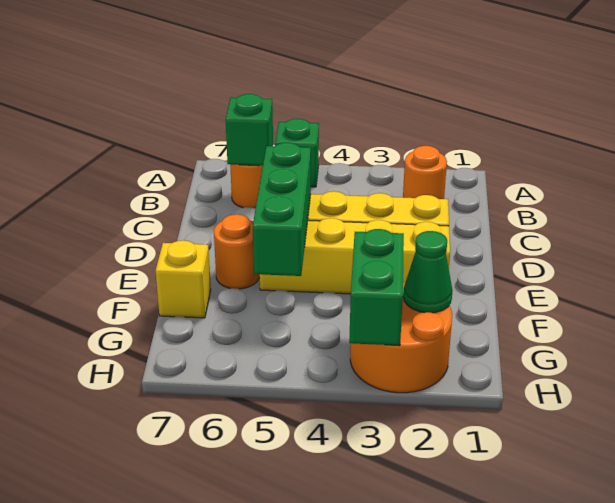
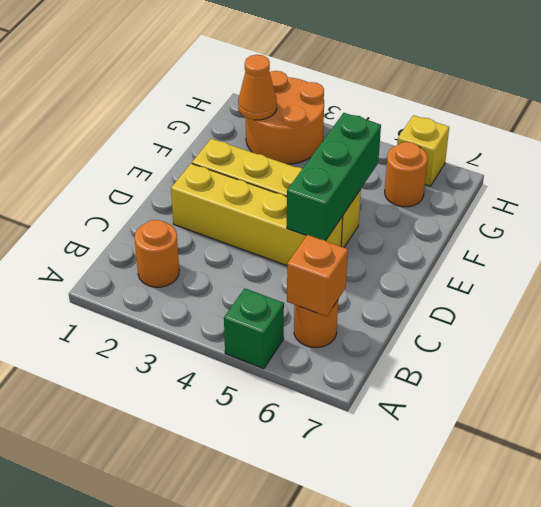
green brick B6 level 2 -> orange brick B6 level 2
orange round brick E6 level 1 -> orange round brick G6 level 1
yellow brick F7 level 1 -> yellow brick H6 level 1
green cone G2 level 2 -> orange cone G2 level 2
green brick G3:H3 level 2 -> none

